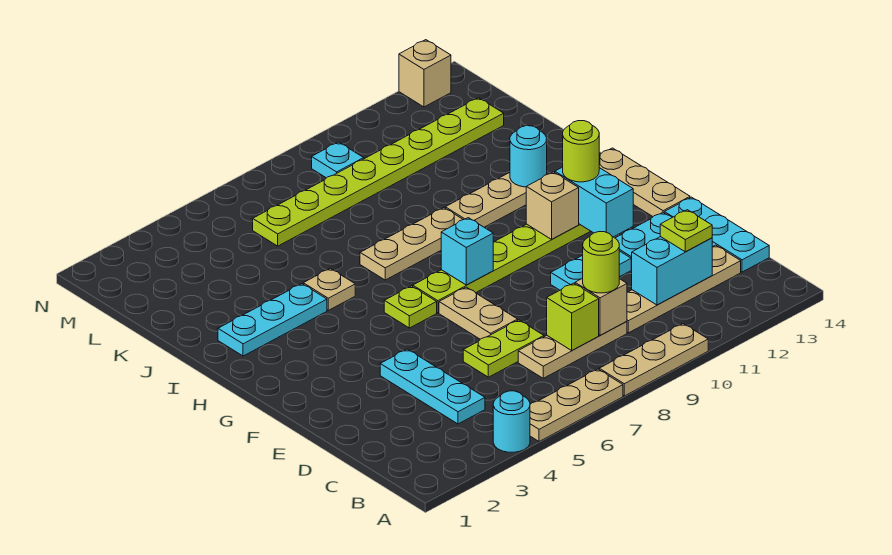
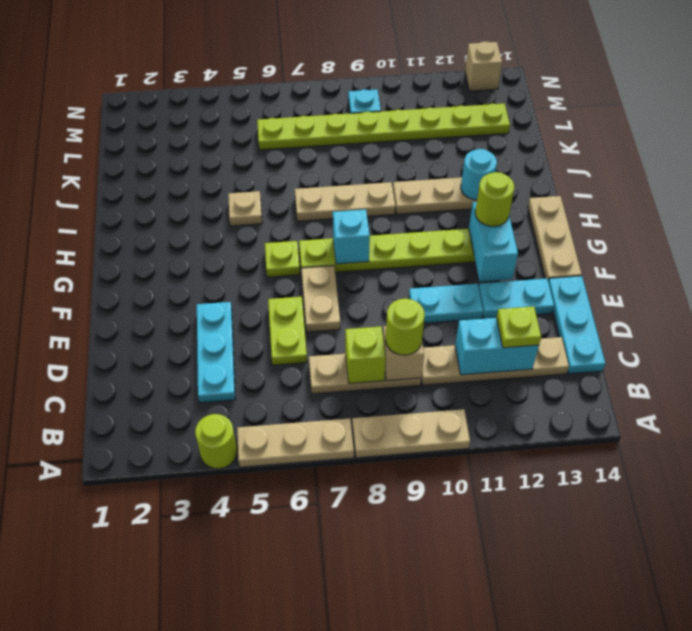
cyan round brick A4 level 1 -> lime round brick A4 level 1
lime plate D6:D7 level 1 -> lime plate D6:E6 level 1
tan brick G11 level 2 -> none
cyan plate I2:I4 level 1 -> none

